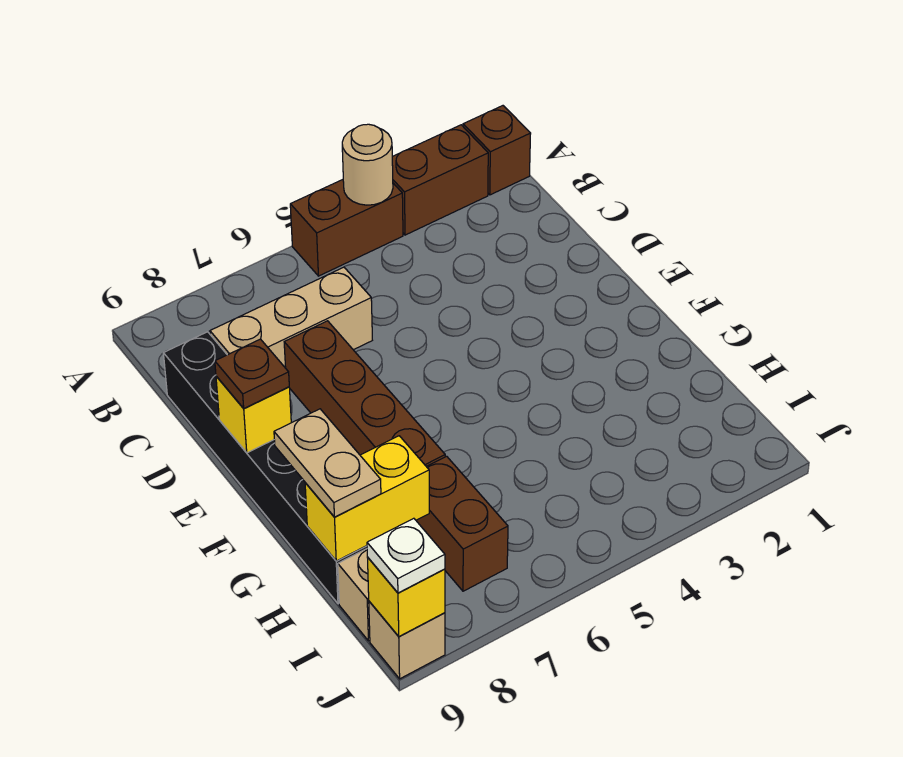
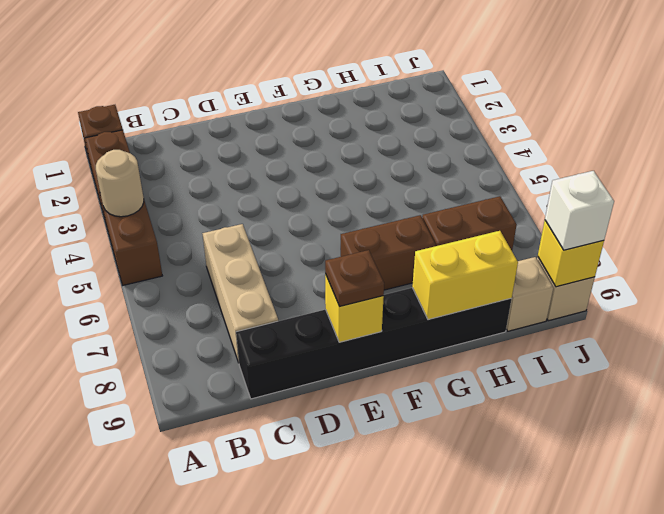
brown brick D7:G7 level 1 -> brown brick F7:G7 level 1
tan plate G9:H9 level 3 -> none
yellow brick H8:H9 level 2 -> yellow brick G9:H9 level 2
white plate J9 level 3 -> white brick J9 level 3

